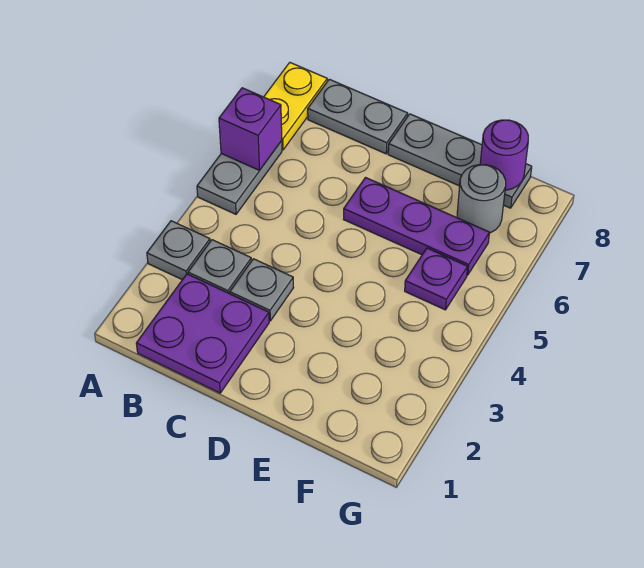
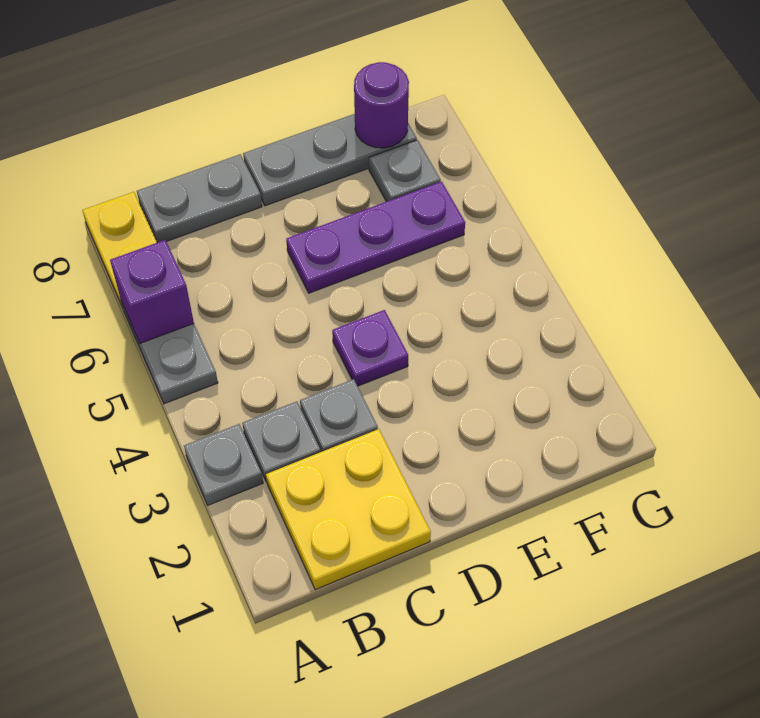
purple plate B1:C2 level 1 -> yellow plate B1:C2 level 1
purple plate F5 level 1 -> purple plate D4 level 1
grey round brick F7 level 1 -> grey plate F7 level 1

